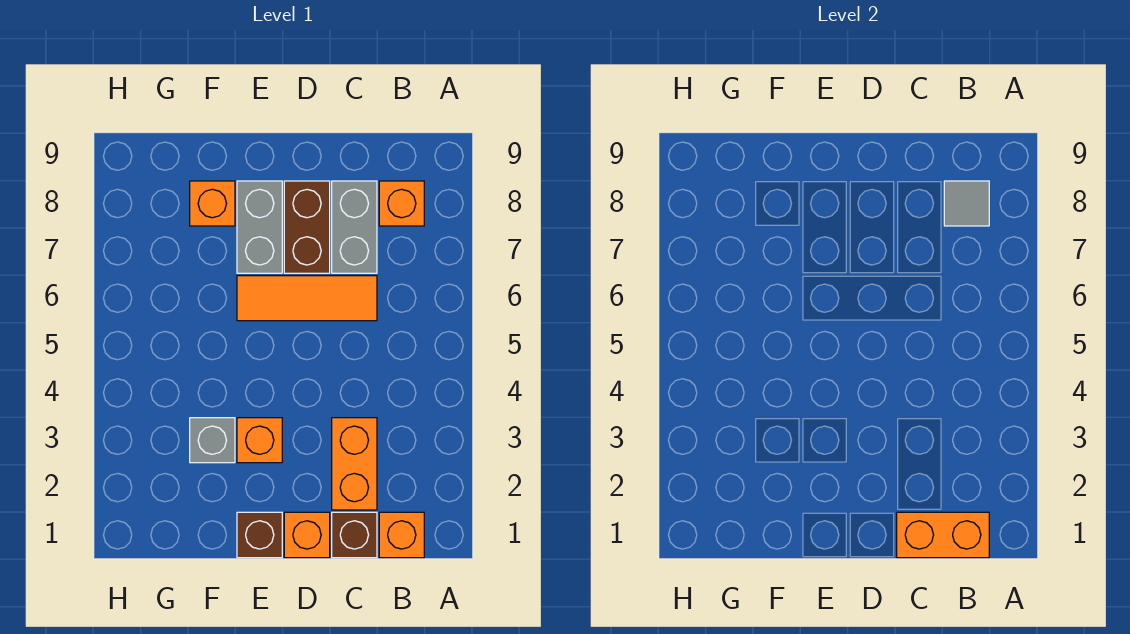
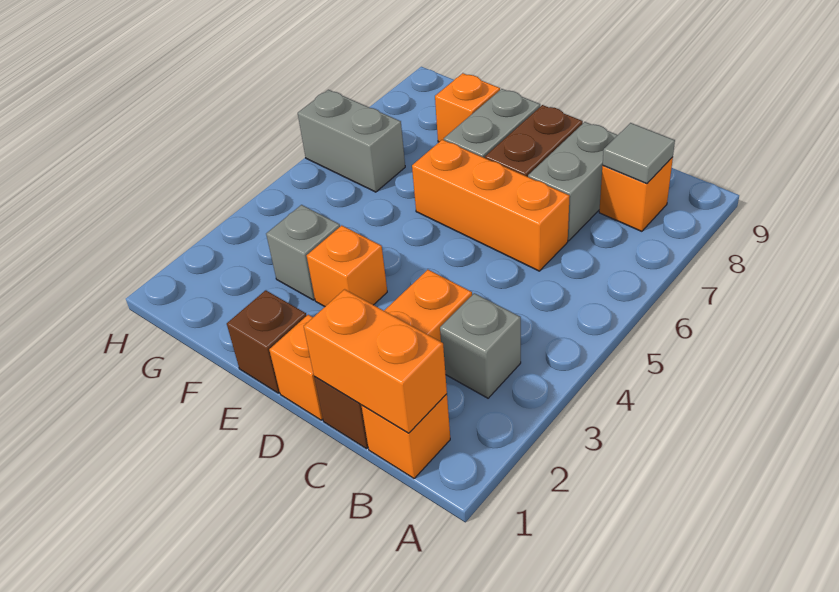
none -> grey brick B3 level 1
orange tile C6:E6 level 1 -> orange brick C6:E6 level 1
none -> grey brick G6:H6 level 1

